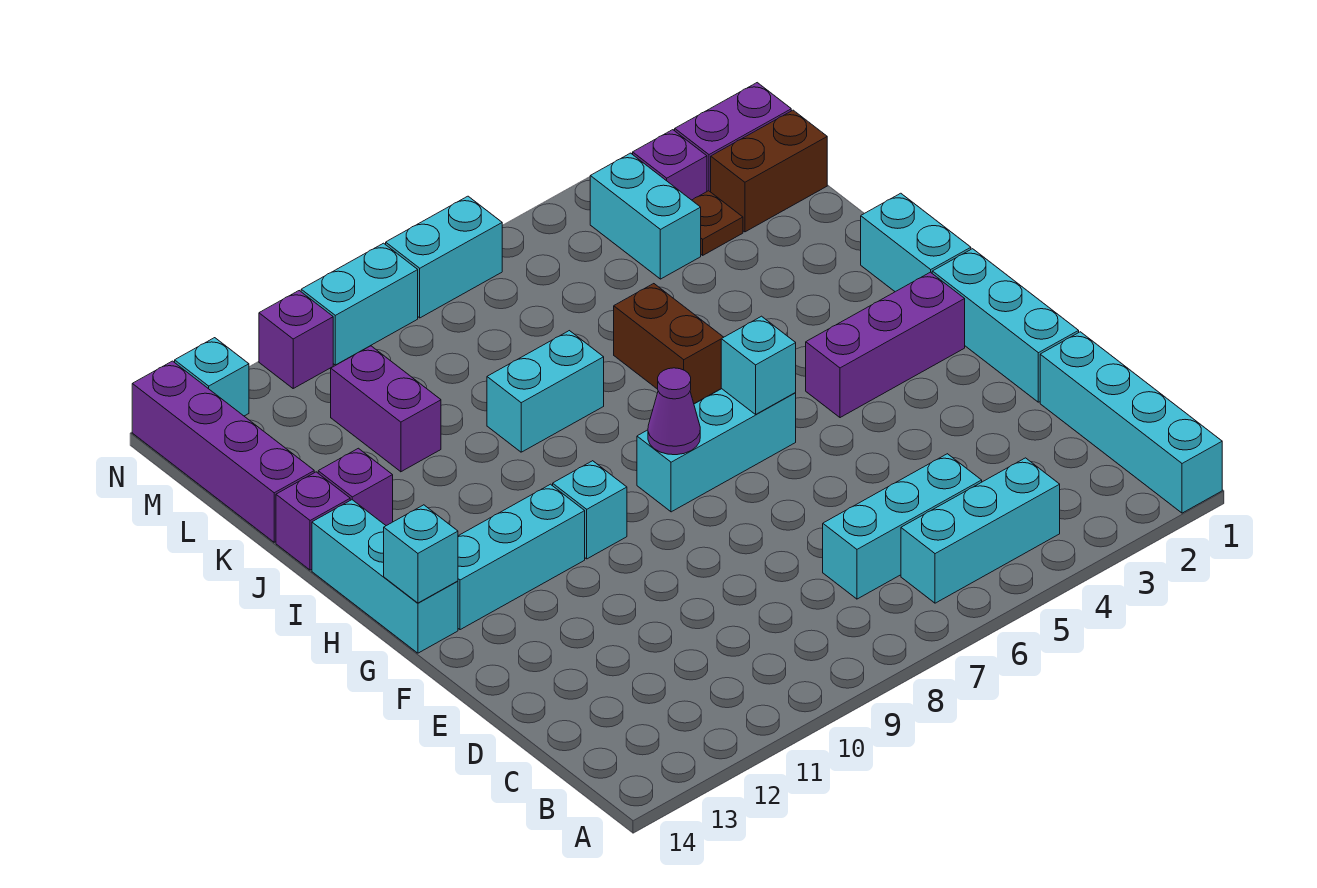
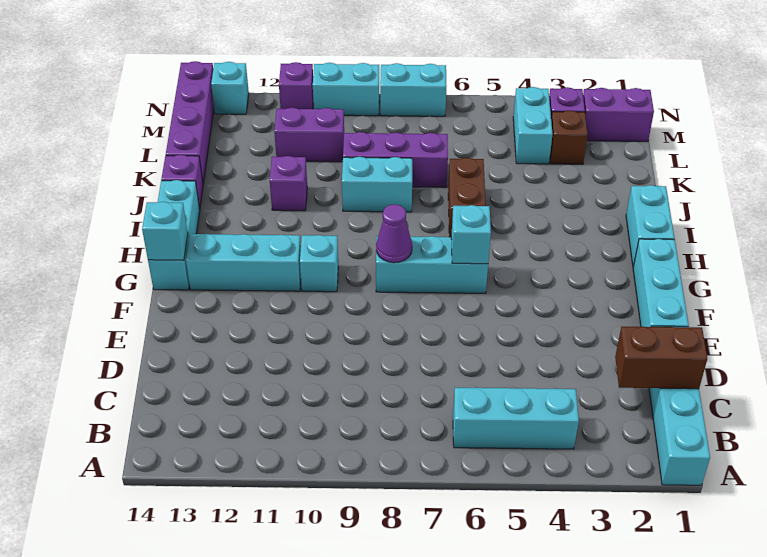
cyan brick C5:C7 level 1 -> none
purple brick G2:G4 level 1 -> purple brick K7:K9 level 1
purple brick J13 level 1 -> purple brick J11 level 1
purple brick K11:L11 level 1 -> purple brick L10:L11 level 1
brown brick L1:L2 level 1 -> brown brick C1:C2 level 2
brown plate L3 level 1 -> brown brick L3 level 1

